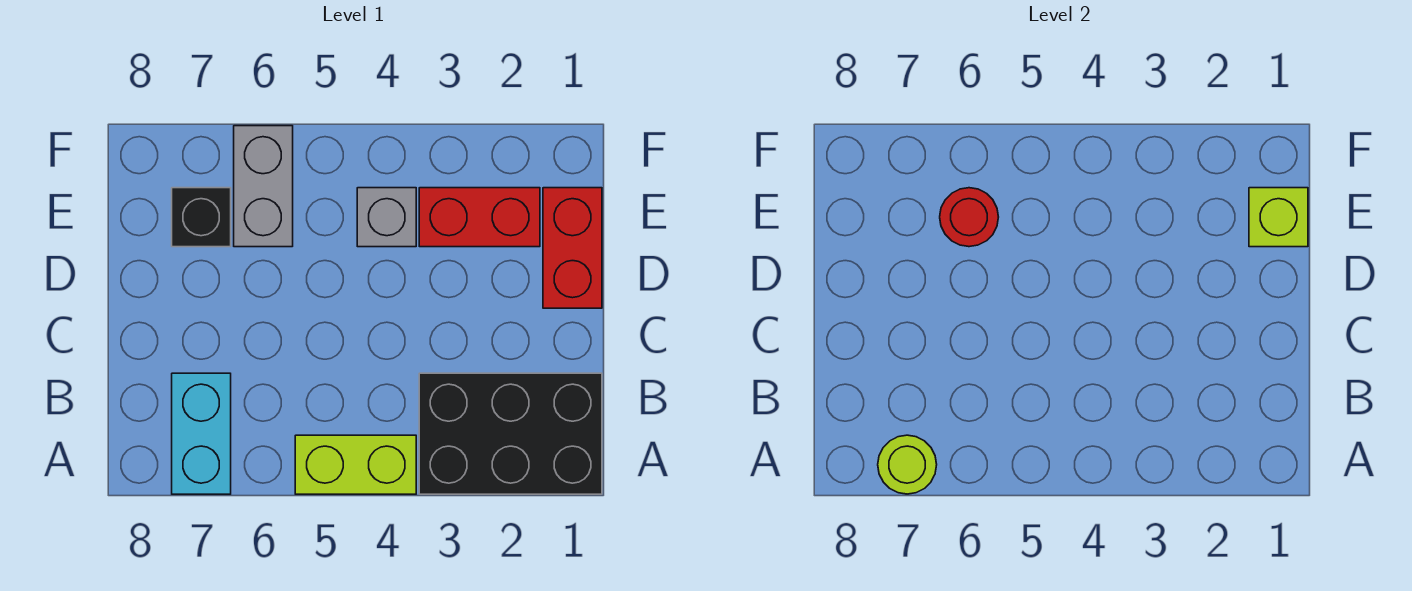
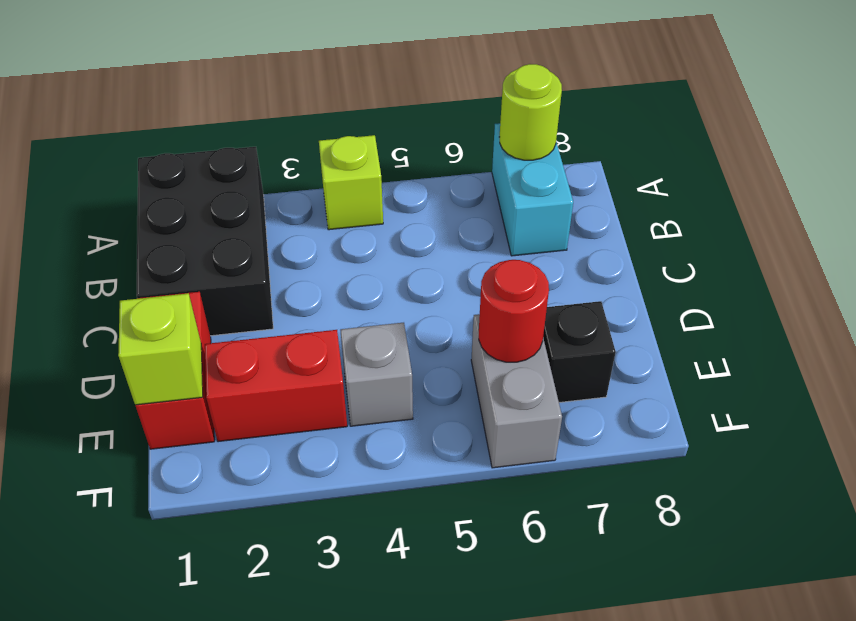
black brick A1:B3 level 1 -> black brick A1:C2 level 1
lime brick A4:A5 level 1 -> lime brick A4 level 1

